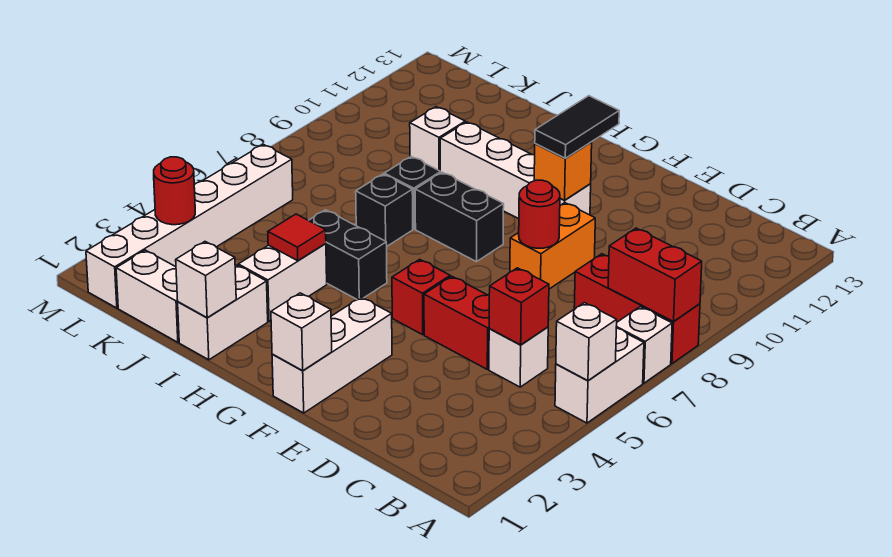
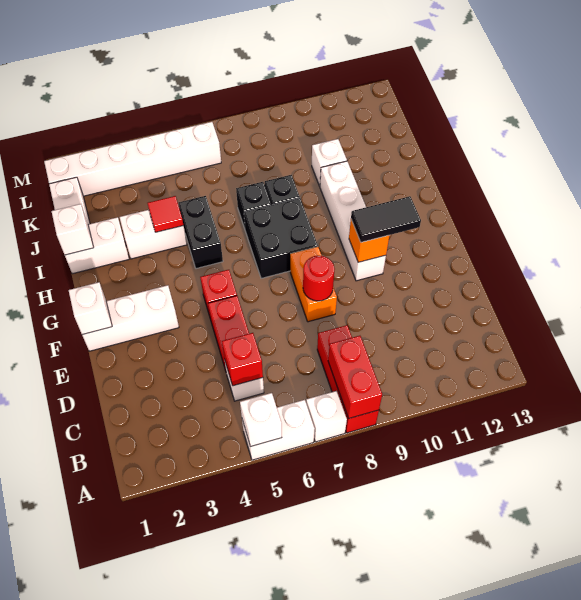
orange brick E8:E9 level 1 -> orange brick E8:F8 level 1
black brick G8:H8 level 1 -> black brick G7:H8 level 1
red round brick L3 level 2 -> none

